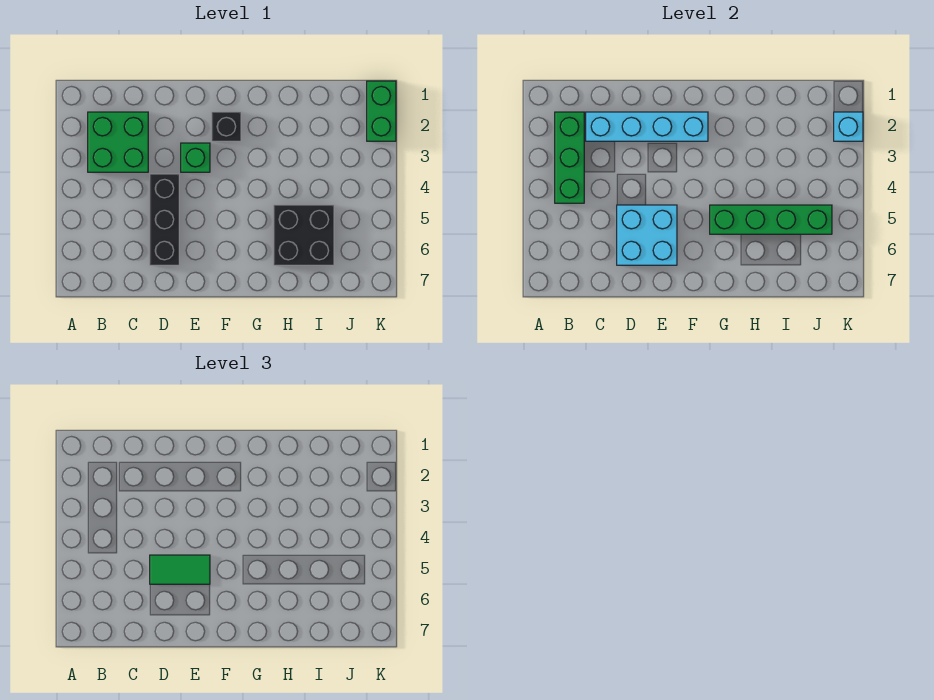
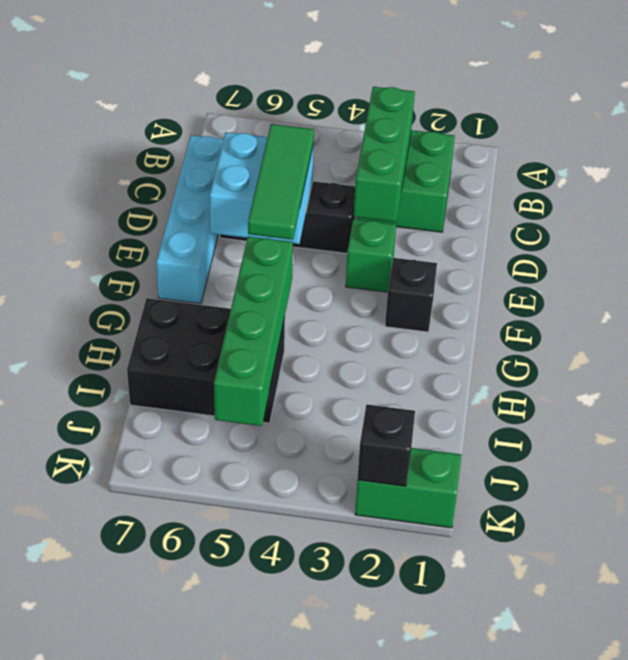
green brick B2:B4 level 2 -> green brick B3:D3 level 2
cyan brick C2:F2 level 2 -> cyan brick C7:F7 level 1
green tile D5:E5 level 3 -> green tile D5:F5 level 3
black brick H5:I6 level 1 -> black brick H5:I7 level 1
cyan brick K2 level 2 -> black brick K2 level 2

